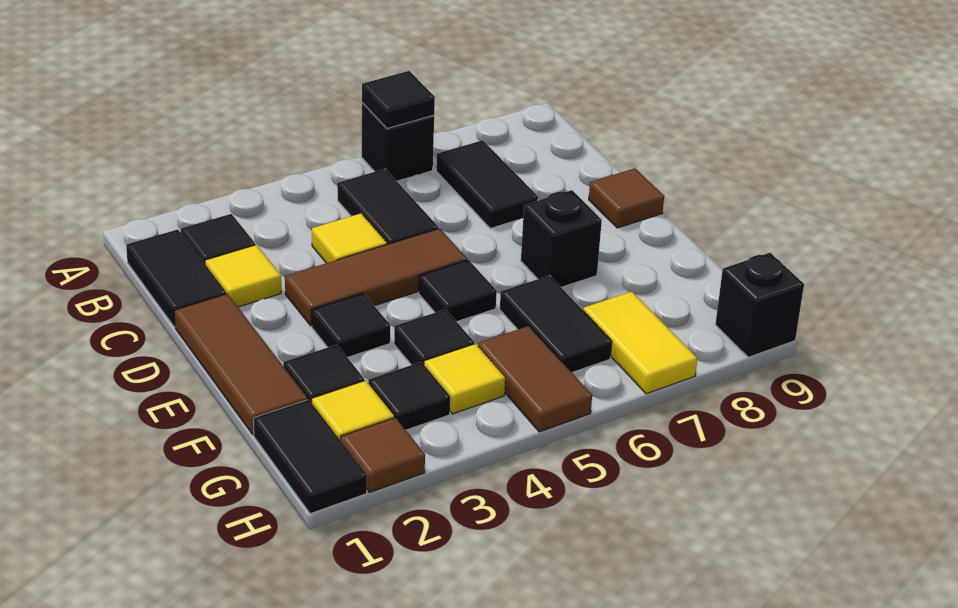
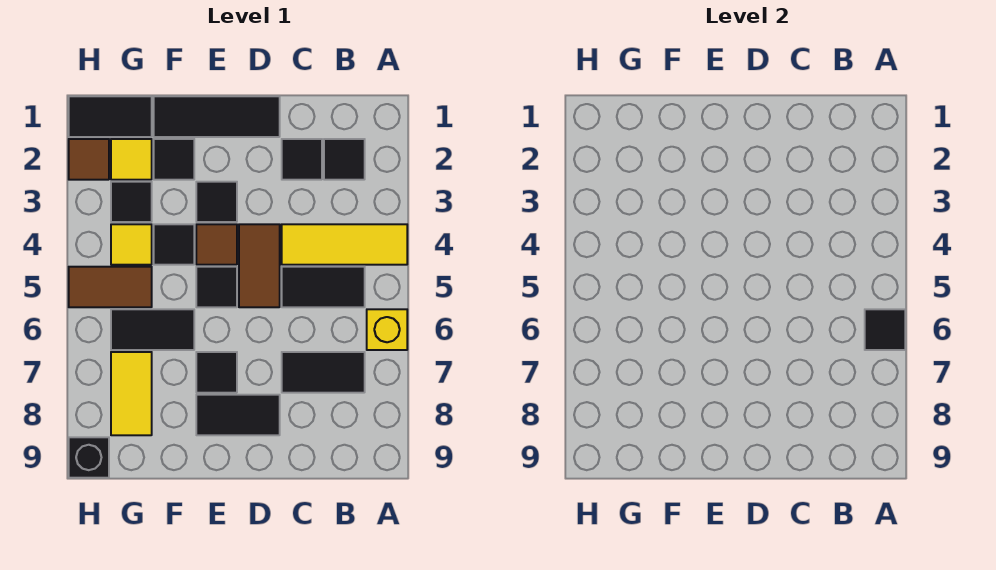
black brick A6 level 1 -> yellow brick A6 level 1
black tile B1:C1 level 1 -> black tile D8:E8 level 1
yellow tile C2 level 1 -> black tile C2 level 1
yellow tile C4 level 1 -> yellow tile A4:C4 level 1
brown tile D1:F1 level 1 -> black tile D1:F1 level 1
brown tile D3:D5 level 1 -> brown tile D4:D5 level 1
brown tile D9 level 1 -> brown tile E4 level 1
black brick E7 level 1 -> black tile E7 level 1
yellow tile G7:H7 level 1 -> yellow tile G7:G8 level 1

